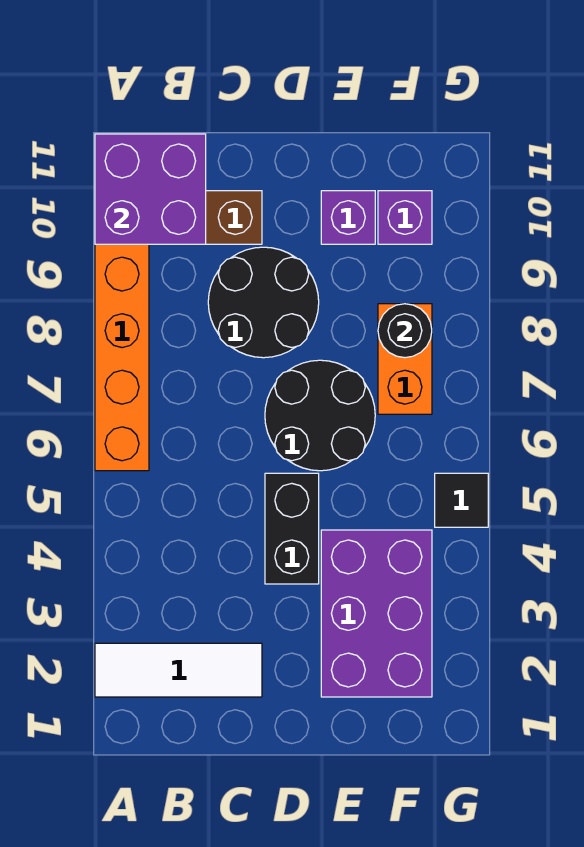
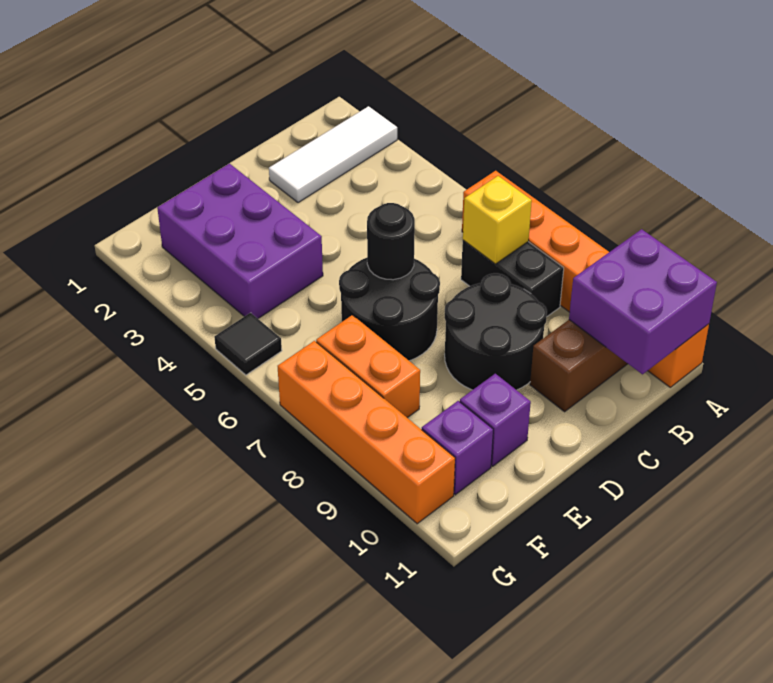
none -> yellow brick B7 level 2
black brick D4:D5 level 1 -> black brick B7:B8 level 1
black round brick F8 level 2 -> black round brick D6 level 2
none -> orange brick G7:G10 level 1

